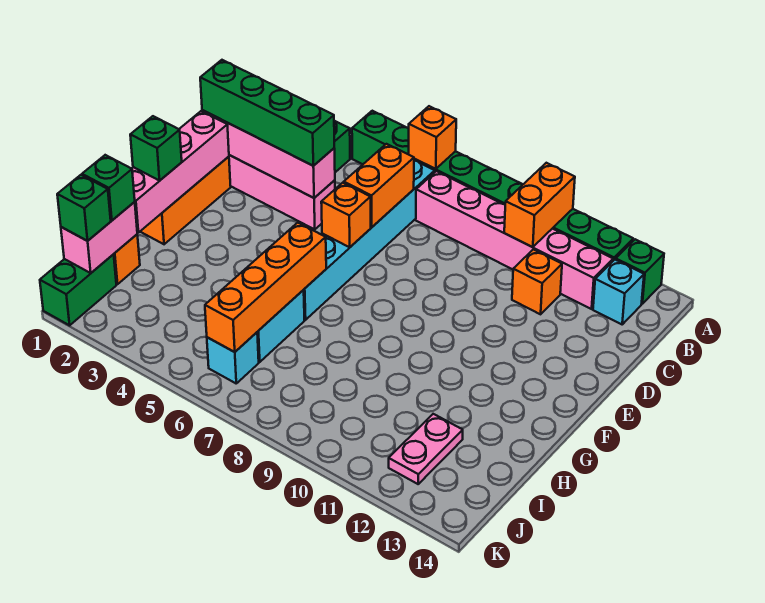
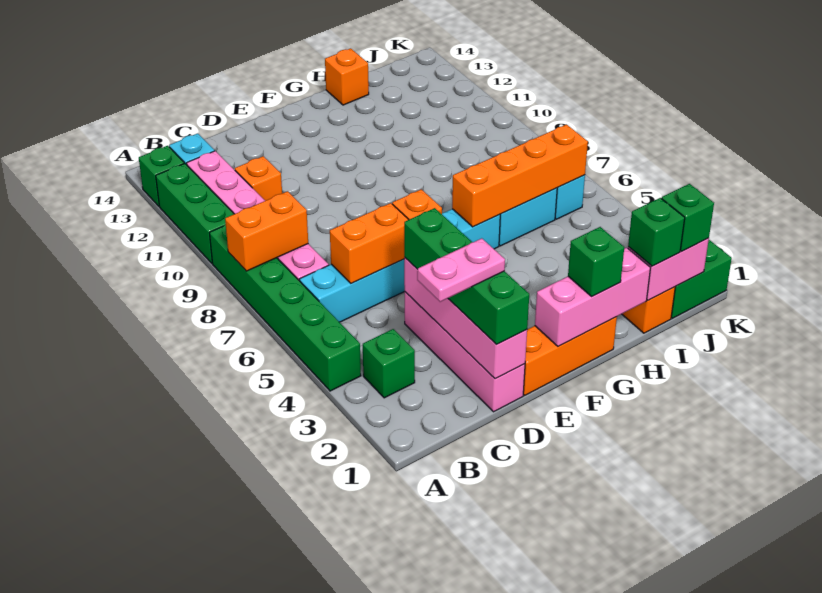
orange brick A6 level 2 -> orange brick H14 level 1
orange brick A10:B10 level 2 -> orange brick A8:B8 level 2
pink brick E1:H1 level 2 -> pink brick F1:H1 level 2
pink plate I12:J12 level 1 -> pink plate C2:D2 level 4

